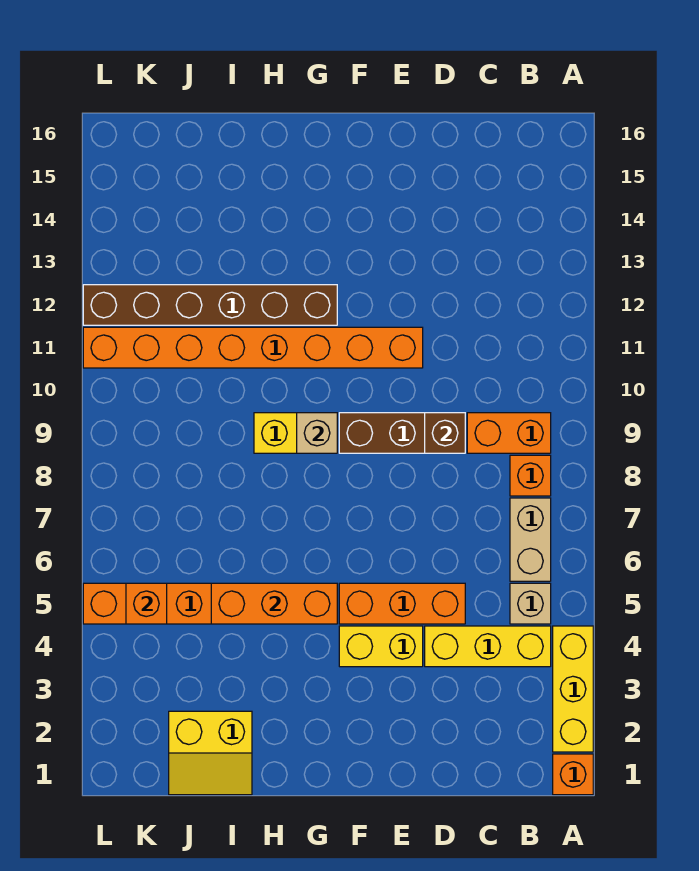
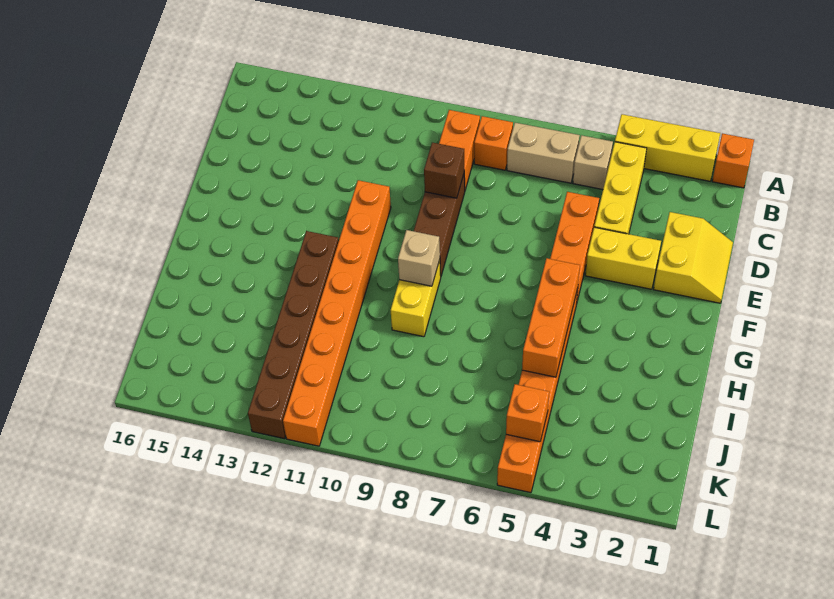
yellow brick E4:F4 level 1 -> yellow brick E3:E4 level 1
yellow slope I1:J2 level 1 top 2 -> yellow slope D1:E2 level 1 top 2

